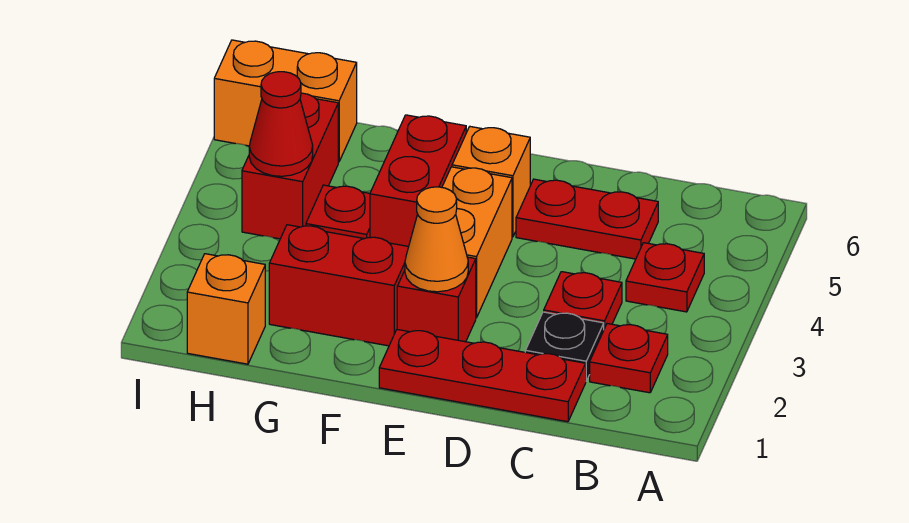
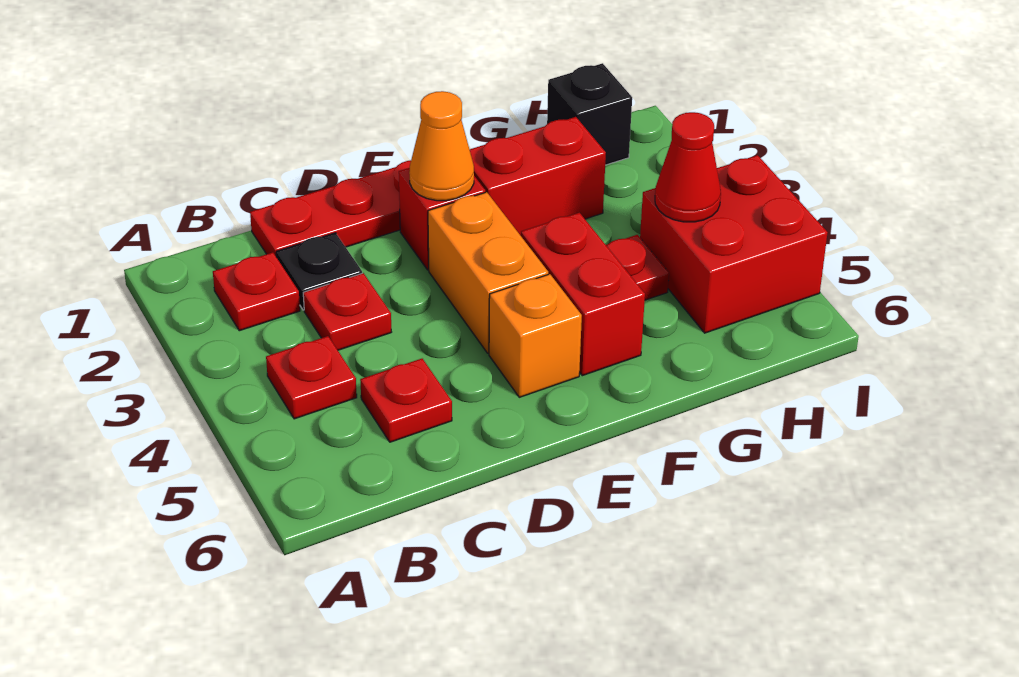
red plate C5:D5 level 1 -> red plate C5 level 1
orange brick H1 level 1 -> black brick H1 level 1
red brick H4:H5 level 1 -> red brick H4:I5 level 1
orange brick H6:I6 level 1 -> none

